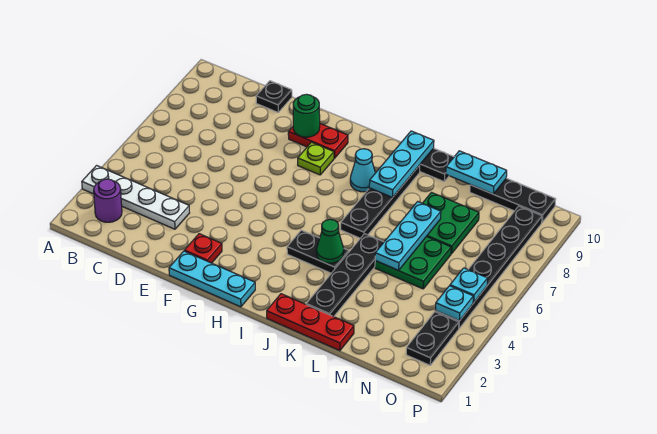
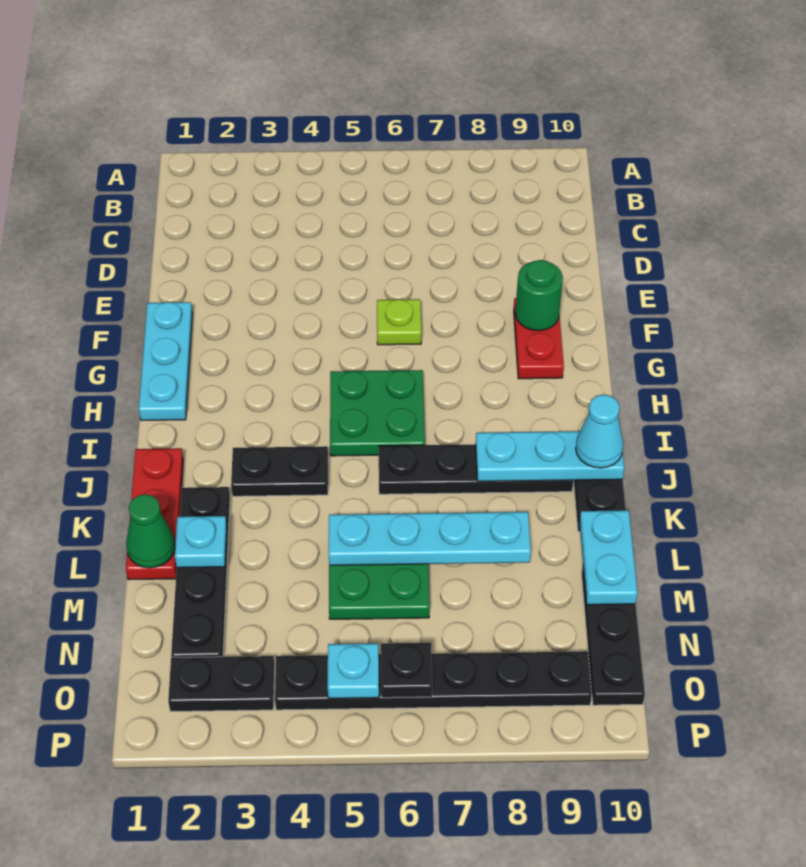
white plate A3:D3 level 1 -> none
purple round brick B2 level 1 -> none
black plate D10 level 1 -> black plate O6 level 2
red plate F2 level 1 -> none
lime plate G8 level 1 -> lime plate F6 level 1
black plate I4:J4 level 1 -> black plate J3:J4 level 1
cyan cone I8 level 1 -> cyan cone J10 level 3
green cone J4 level 2 -> green cone L1 level 2
black plate K2:K5 level 1 -> black plate K2:N2 level 1
cyan plate L5:L7 level 2 -> cyan plate L5:L8 level 2
green plate L7:M8 level 1 -> green plate H5:I6 level 1
cyan plate O4 level 2 -> cyan plate L2 level 2

